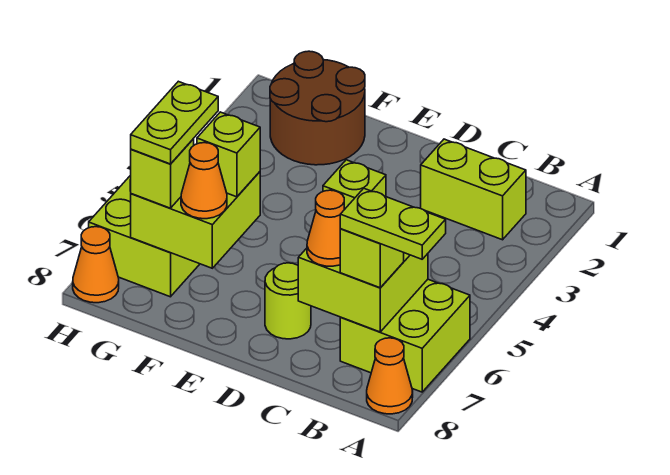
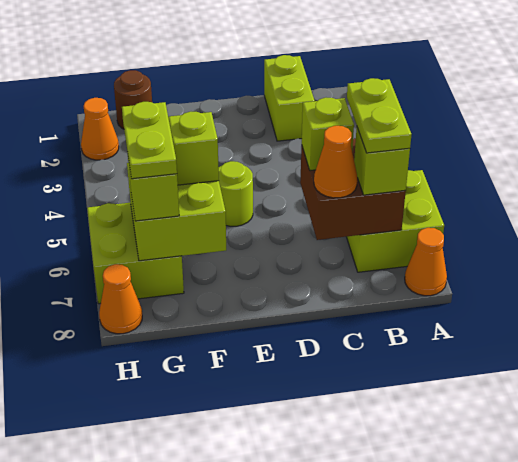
lime plate A7:B7 level 4 -> lime plate B6:B7 level 4
lime brick B2:C2 level 1 -> lime brick C1:C2 level 1
lime brick B6:C7 level 2 -> brown brick B6:C7 level 2
lime round brick D7 level 1 -> lime round brick E5 level 1
brown round brick F1:G2 level 1 -> brown round brick G1 level 1
orange cone F7 level 3 -> orange cone H2 level 1

